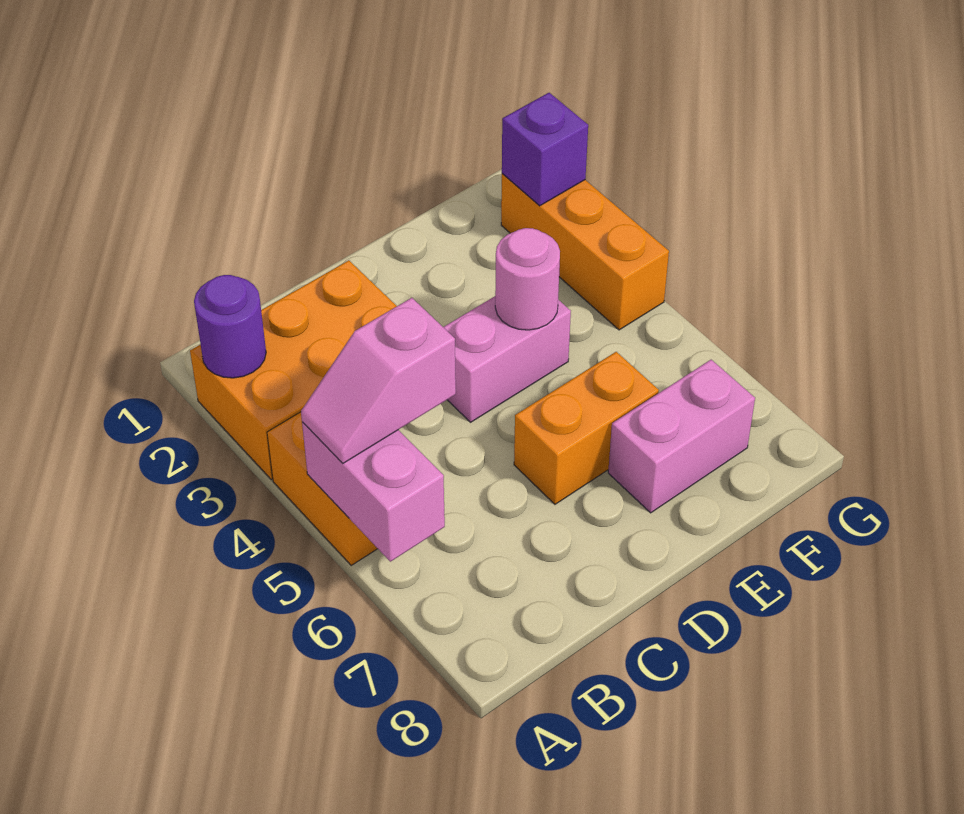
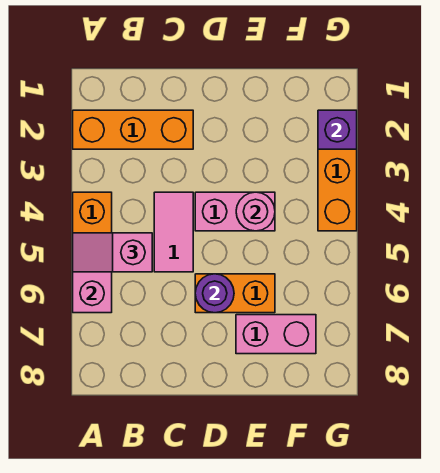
orange brick A2:C3 level 1 -> orange brick A2:C2 level 1
purple round brick A2 level 2 -> purple round brick D6 level 2
none -> pink tile C4:C5 level 1

